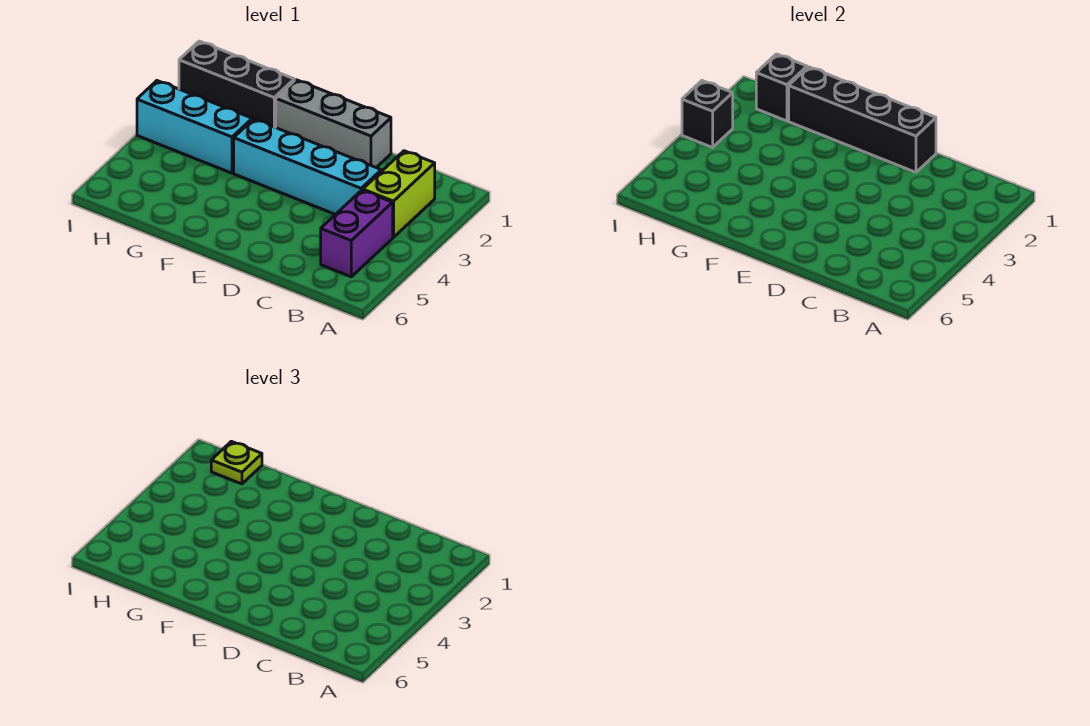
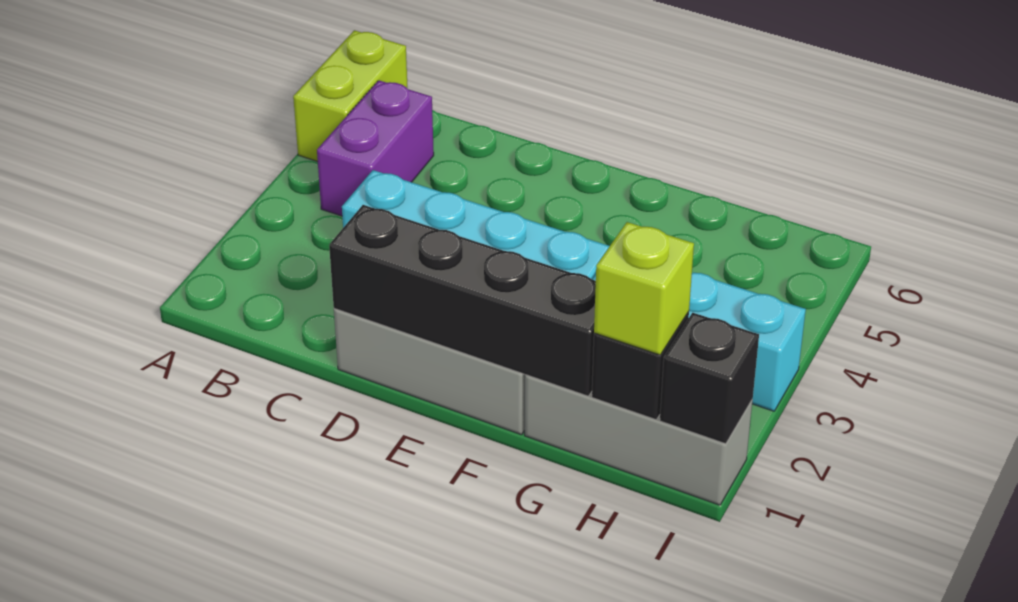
lime brick B2:B3 level 1 -> lime brick A5:A6 level 1
black brick G1:I1 level 1 -> grey brick G1:I1 level 1
lime plate H1 level 3 -> lime brick H1 level 3
black brick I3 level 2 -> black brick I1 level 2

